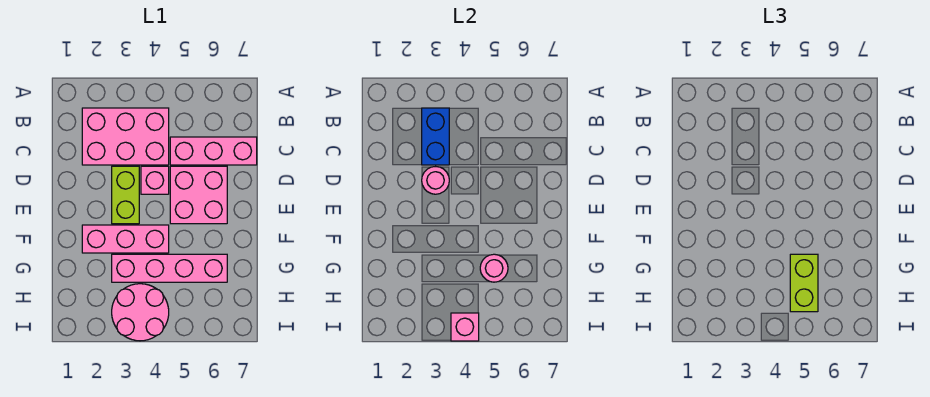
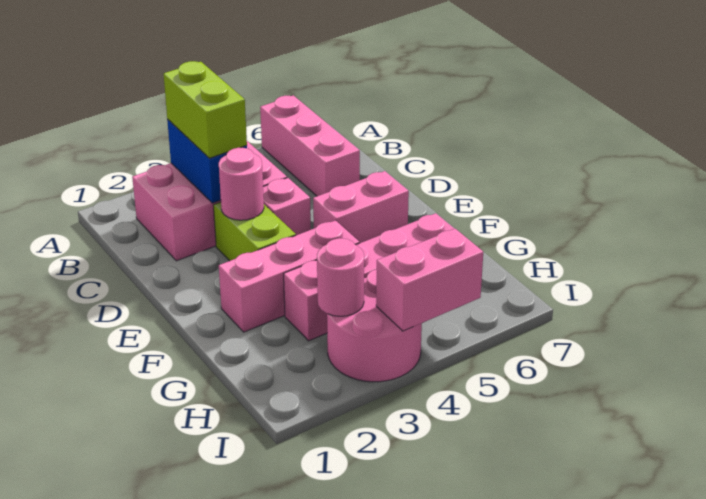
pink brick C5:C7 level 1 -> pink brick A6:C6 level 1
pink brick D5:E6 level 1 -> pink brick E5:E6 level 1
pink round brick G5 level 2 -> pink round brick H3 level 2
lime brick G5:H5 level 3 -> lime brick B3:C3 level 3
pink brick I4 level 2 -> pink brick I4:I5 level 2

